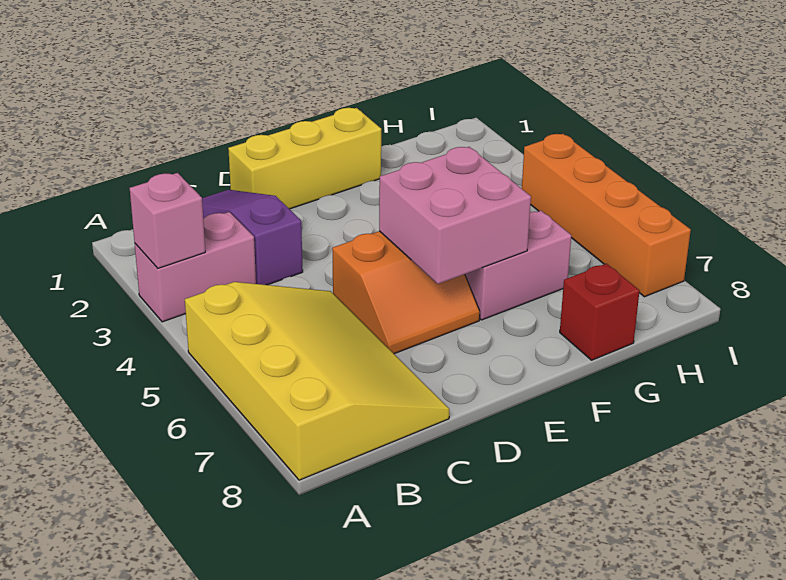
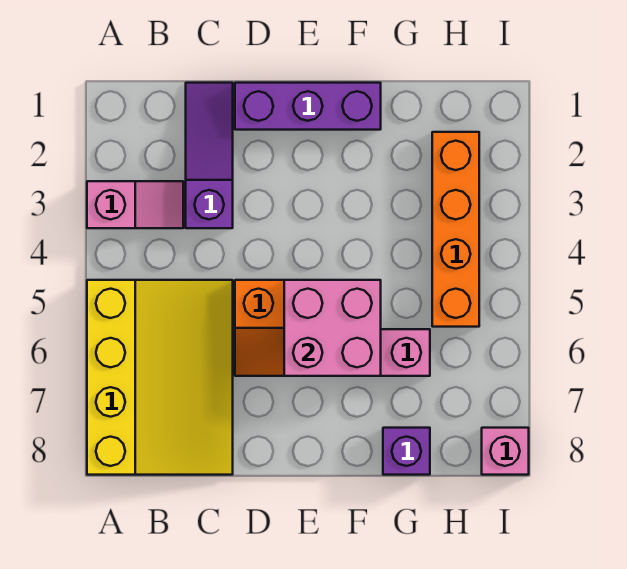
pink brick A3:B3 level 1 -> pink slope A3:B3 level 1 top A
pink brick A3 level 2 -> pink brick I8 level 1
yellow brick D1:F1 level 1 -> purple brick D1:F1 level 1
red brick G8 level 1 -> purple brick G8 level 1
orange brick I4:I7 level 1 -> orange brick H2:H5 level 1

